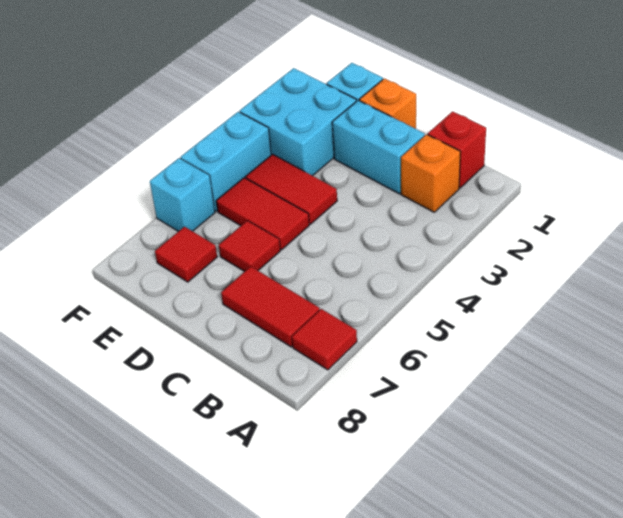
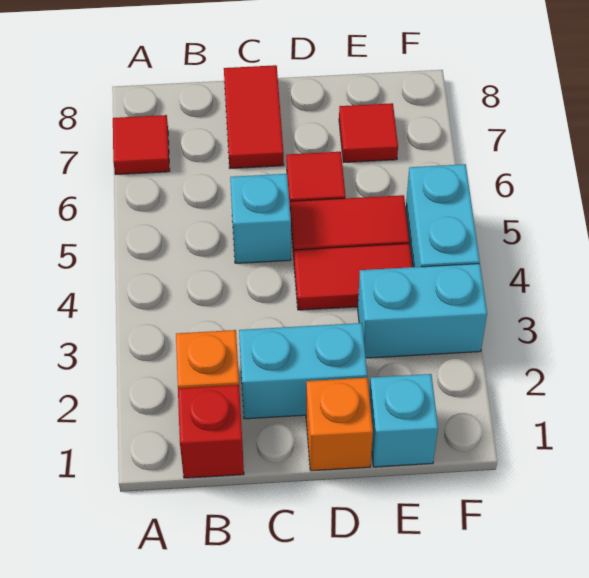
red tile B7:C7 level 1 -> red tile C7:C8 level 1
cyan brick E2:F3 level 1 -> cyan brick E3:F3 level 1
cyan brick F6 level 1 -> cyan brick C5 level 1

